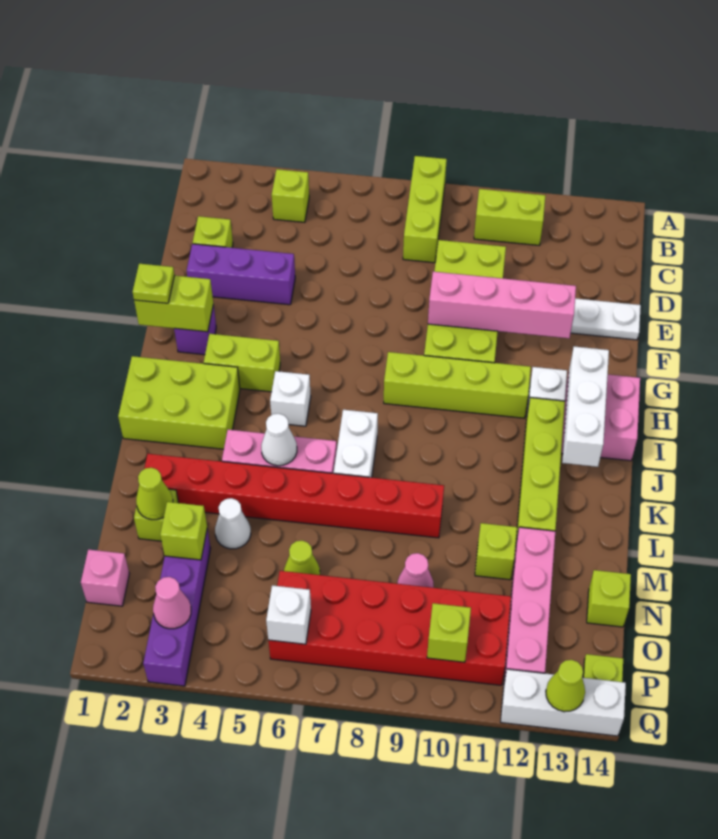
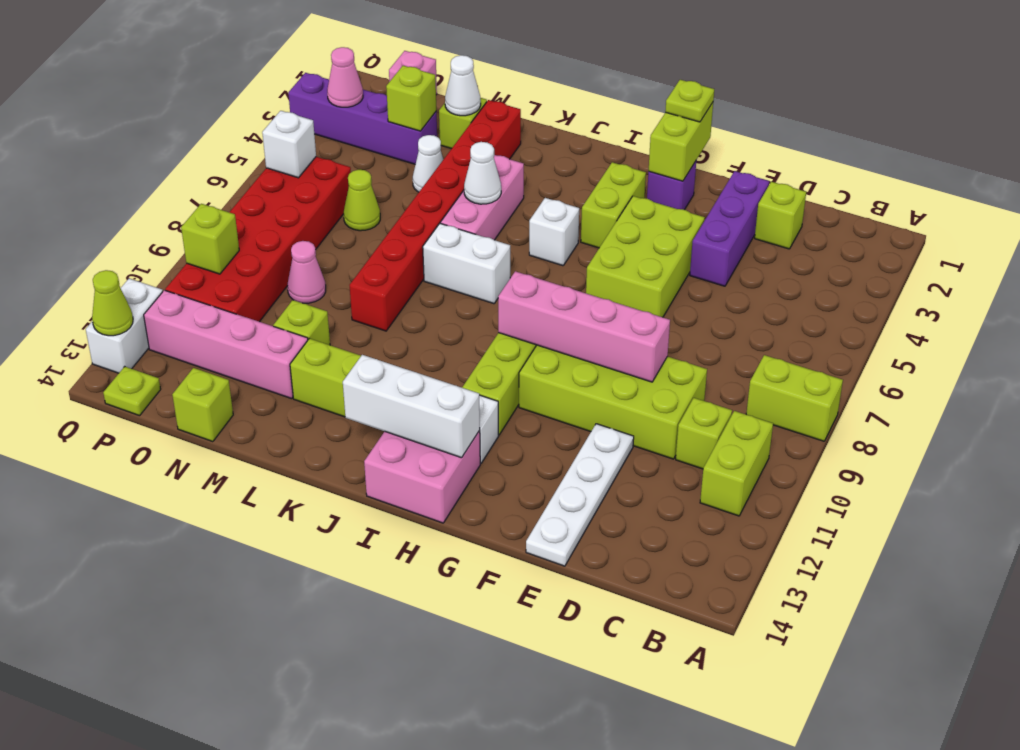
lime brick A8:C8 level 1 -> lime brick A8:B8 level 1
lime brick B4 level 1 -> lime brick C10 level 1
pink brick F9:F12 level 2 -> pink brick E9:H9 level 2
lime brick I1:J3 level 1 -> lime brick F4:G6 level 1
lime cone M2 level 2 -> white cone M2 level 2
white brick Q12:Q14 level 1 -> white brick Q12:Q13 level 1

